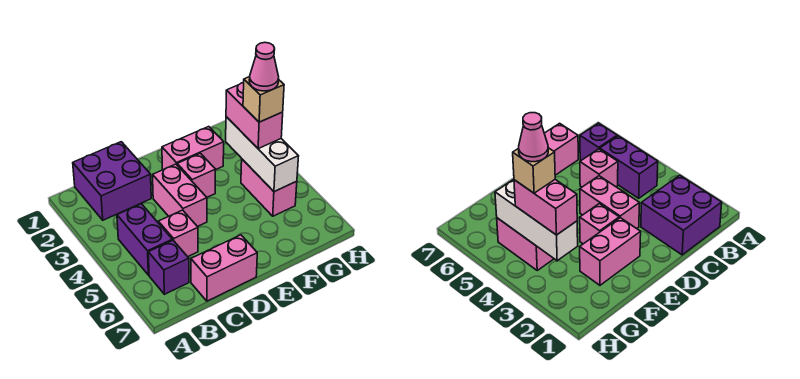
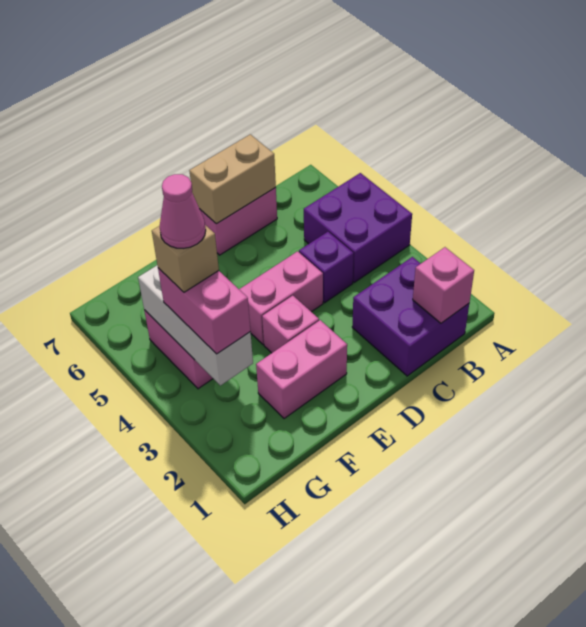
purple brick B4:B5 level 1 -> purple brick A4:B5 level 1
purple brick B6 level 1 -> purple brick C4 level 1
pink brick C5 level 1 -> pink brick B1 level 2
none -> tan brick C7:D7 level 2
pink brick D3:D4 level 1 -> pink brick D4:E4 level 1

